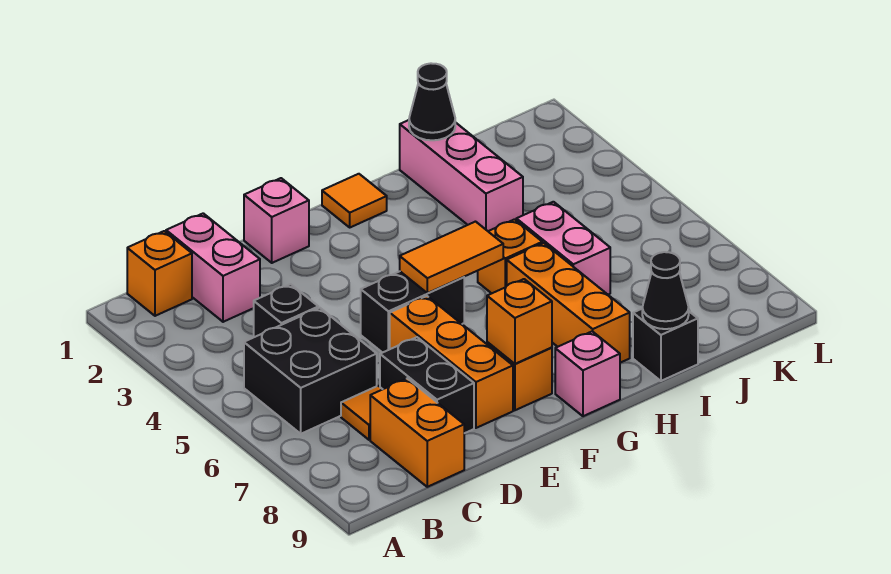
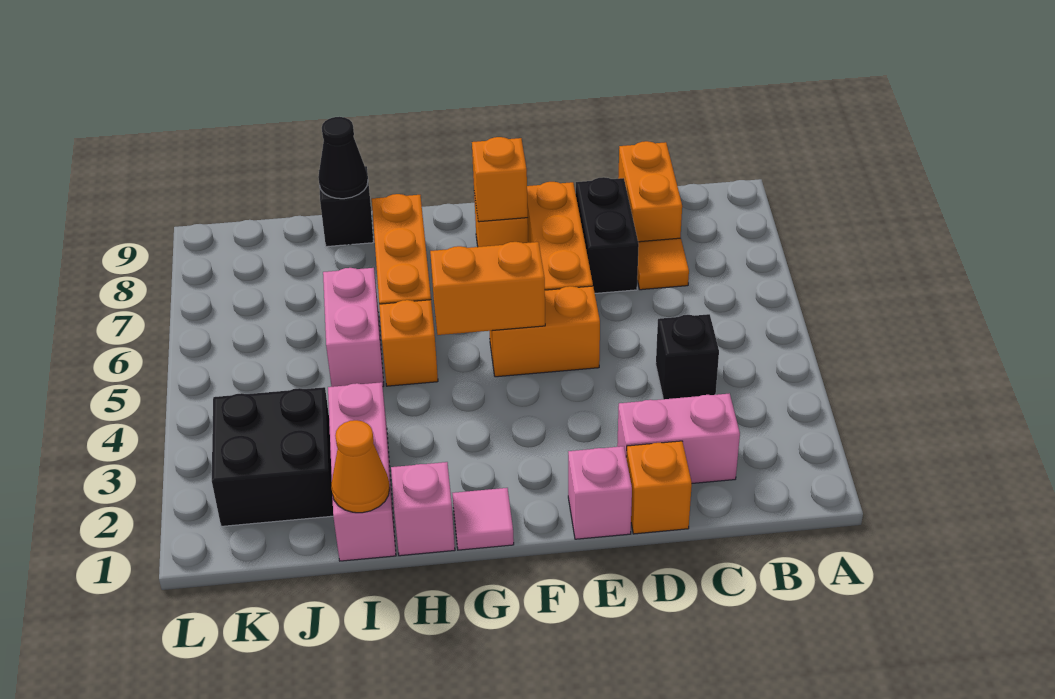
orange brick B1 level 1 -> orange brick D1 level 1
black brick B5:C6 level 1 -> black brick J2:K3 level 1
pink brick C1:C2 level 1 -> pink brick C2:D2 level 1
black brick E5:F5 level 1 -> orange brick E5:F5 level 1
orange tile F5:G5 level 2 -> orange brick F5:G5 level 2
orange tile G1 level 1 -> pink tile G1 level 1
pink brick G9 level 1 -> pink brick H1 level 1
black cone I1 level 2 -> orange cone I1 level 2

